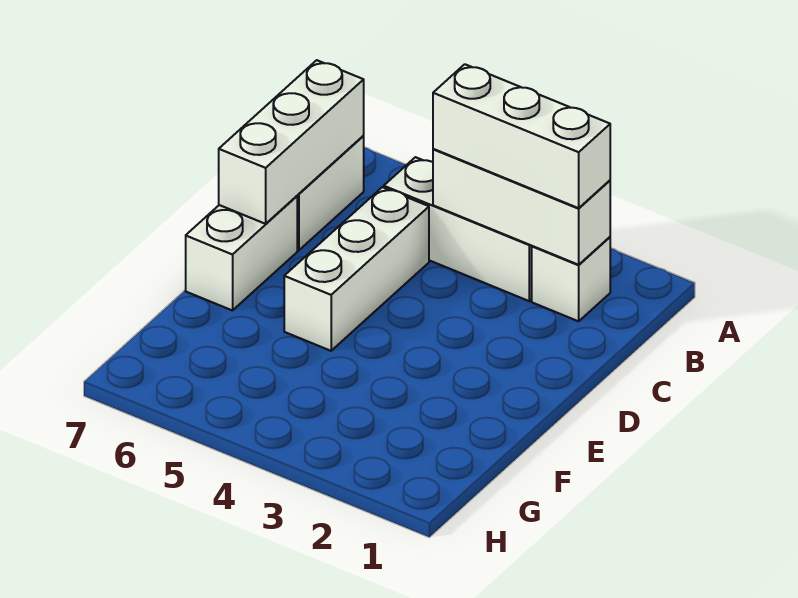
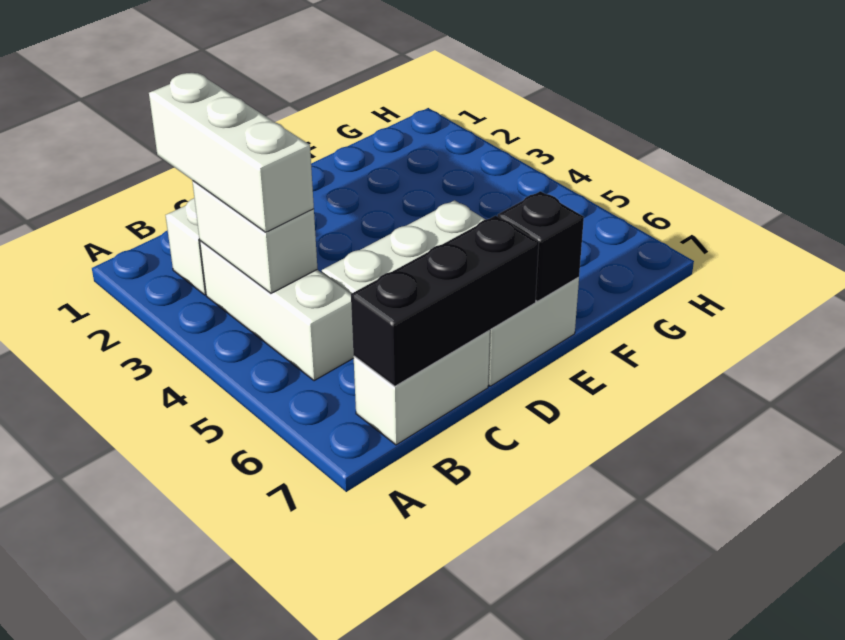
white brick B2:B4 level 2 -> white brick B3:B4 level 2
white brick B7:D7 level 2 -> black brick B7:D7 level 2
none -> black brick E7 level 2

